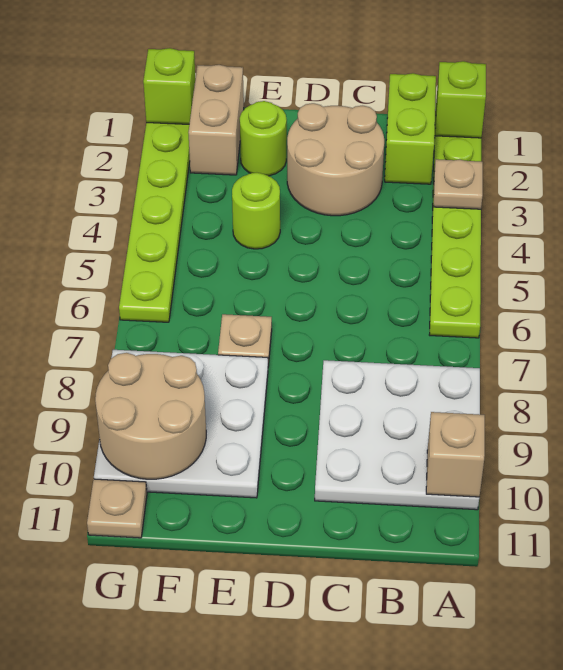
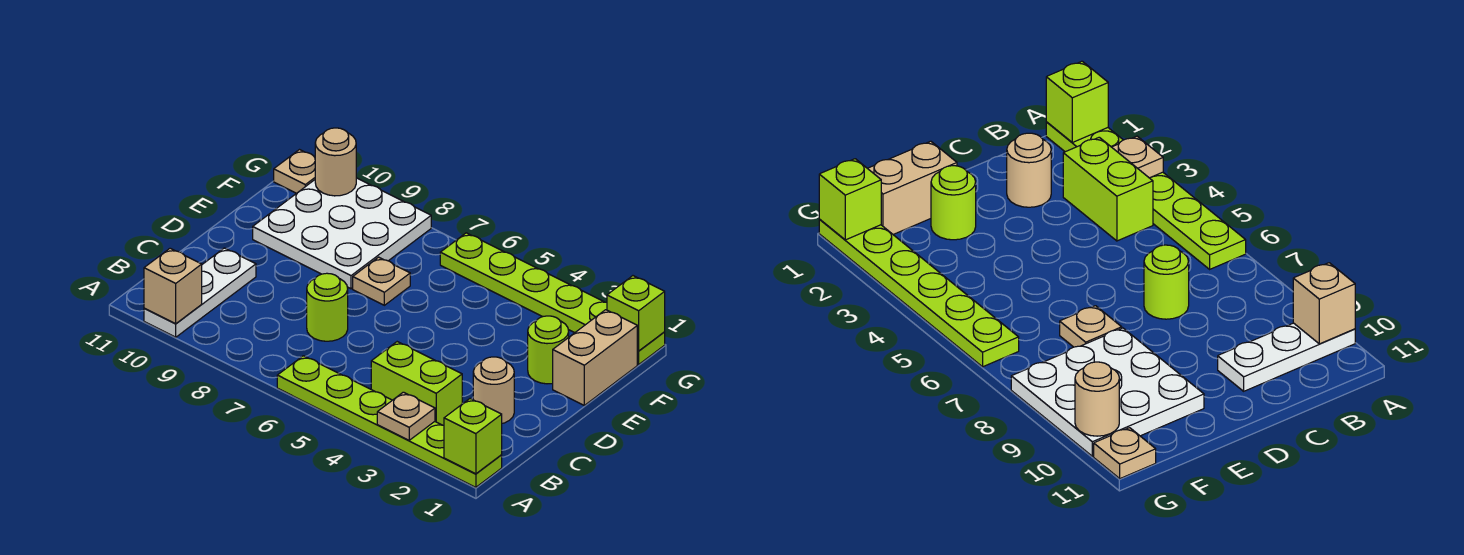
white plate A8:C10 level 1 -> white plate A10:C10 level 1
lime brick B1:B2 level 1 -> lime brick B3:B4 level 1
tan round brick C2:D3 level 1 -> tan round brick C2 level 1
lime round brick E4 level 1 -> lime round brick C7 level 1
tan brick F1:F2 level 1 -> tan brick E1:F1 level 1
tan round brick F9:G10 level 2 -> tan round brick G10 level 2

